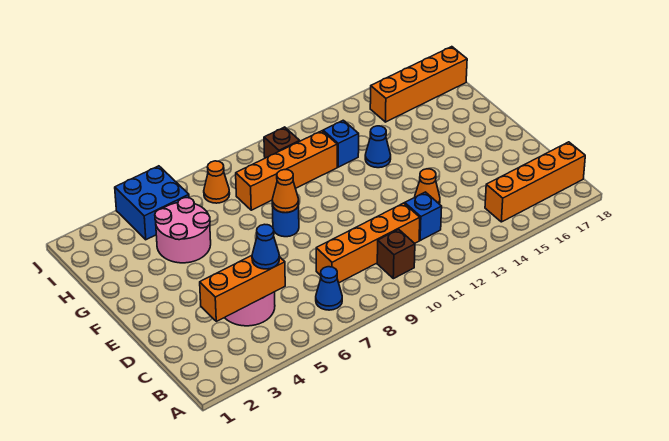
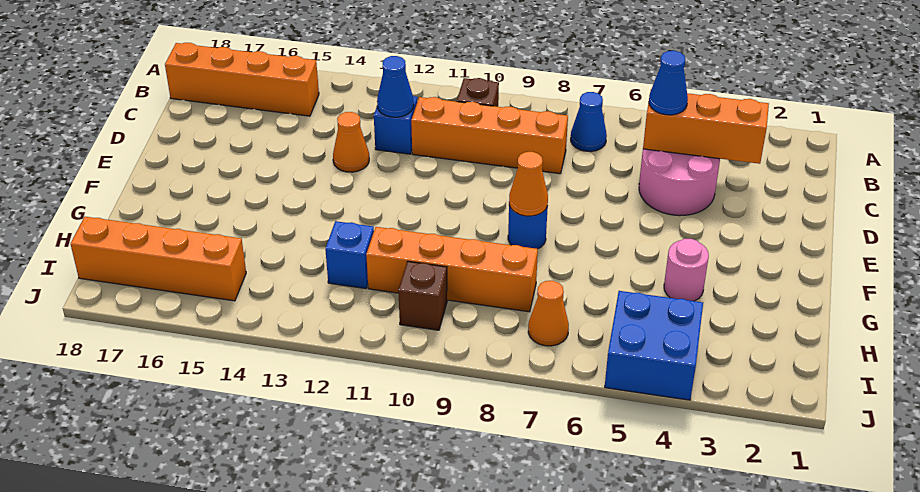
pink round brick G4:H5 level 1 -> pink round brick G4 level 1
blue cone G13 level 1 -> blue cone C12 level 2

